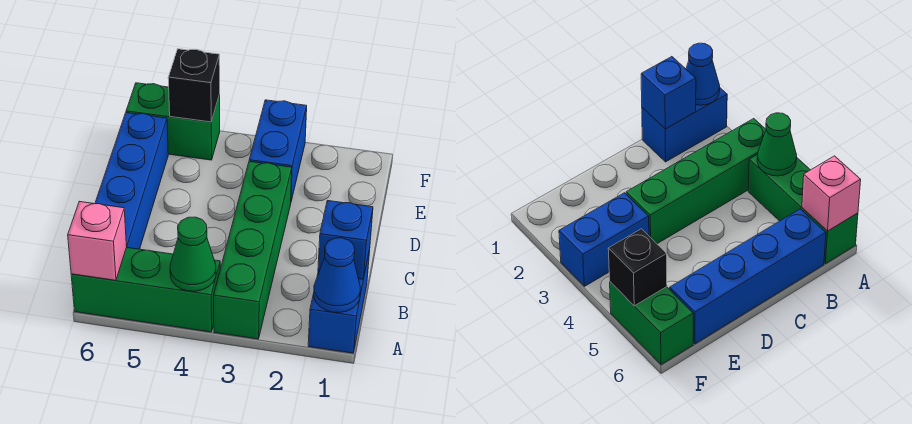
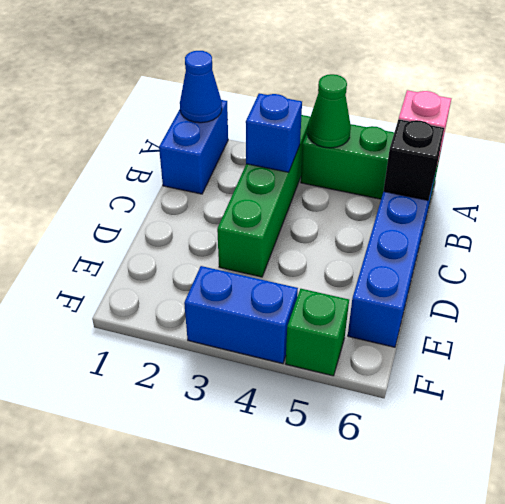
blue brick B1 level 2 -> blue brick B3 level 2
blue brick E3:F3 level 1 -> blue brick F3:F4 level 1
green brick F5:F6 level 1 -> green brick F5 level 1
black brick F5 level 2 -> black brick B6 level 2

